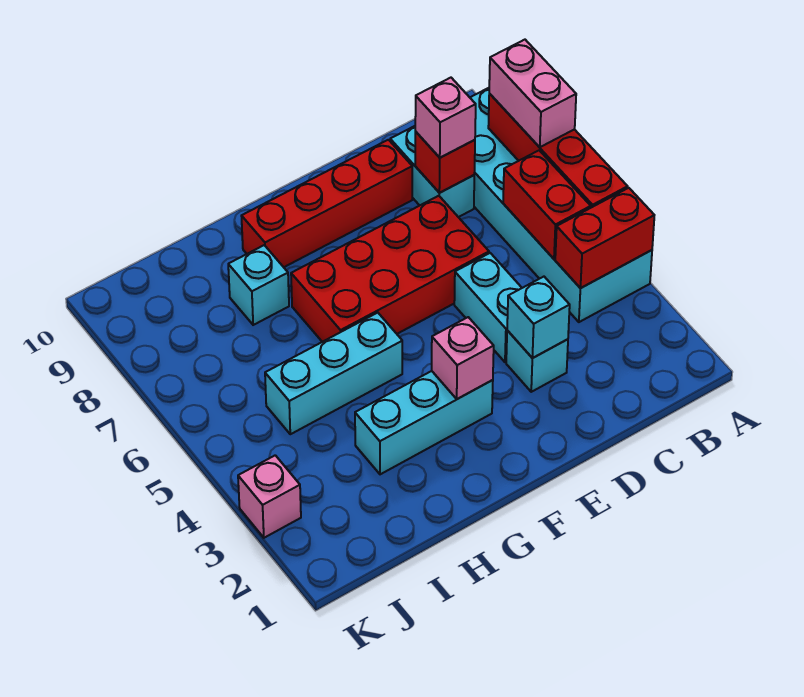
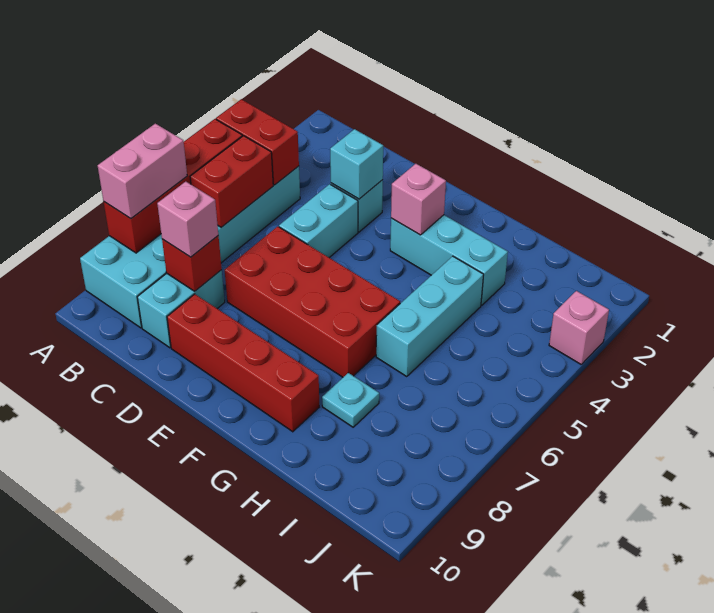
cyan brick G5:I5 level 1 -> cyan brick H4:H6 level 1
cyan brick H8 level 1 -> cyan plate H8 level 1

